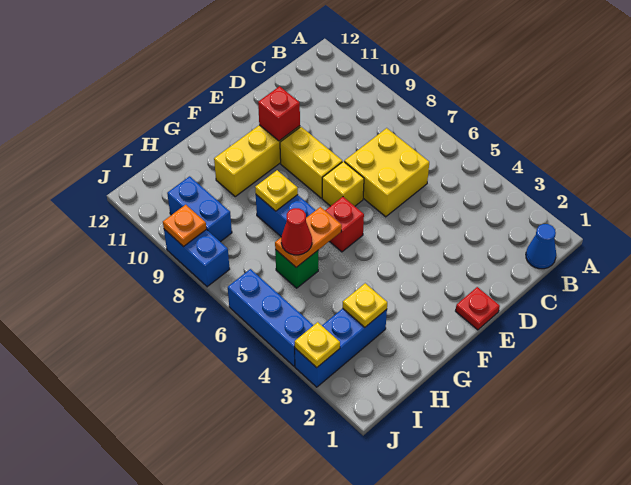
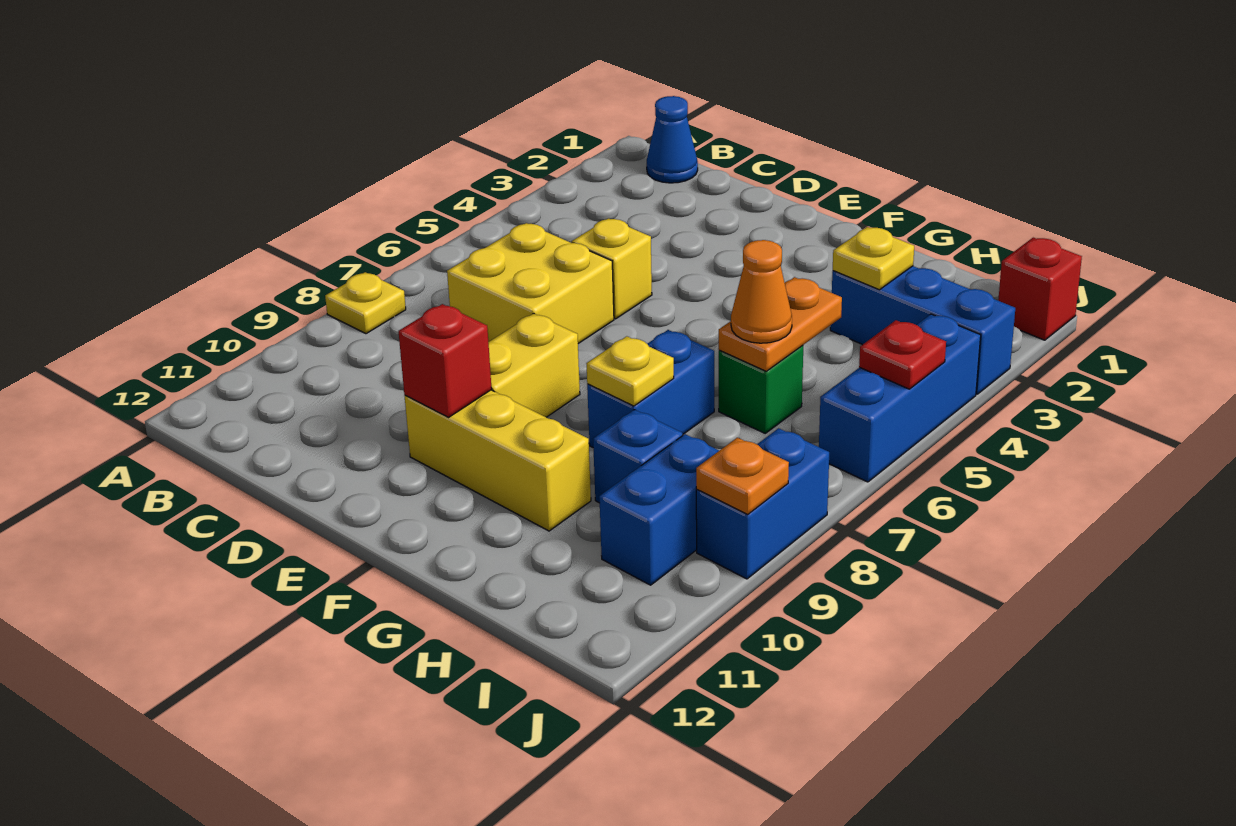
red plate E1 level 1 -> red plate J5 level 2
yellow brick E7 level 1 -> yellow brick D5 level 1
red brick F6 level 1 -> red brick J1 level 1
orange plate G6:H6 level 2 -> orange plate H5:H6 level 2
red cone H6 level 3 -> orange cone H6 level 3
none -> blue brick H9 level 1
yellow plate J3 level 2 -> yellow plate A8 level 1

